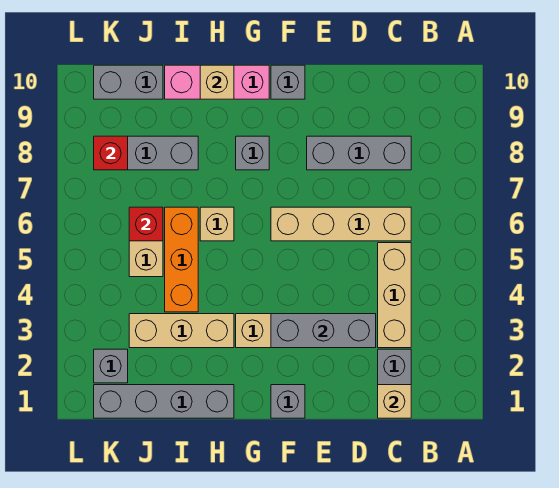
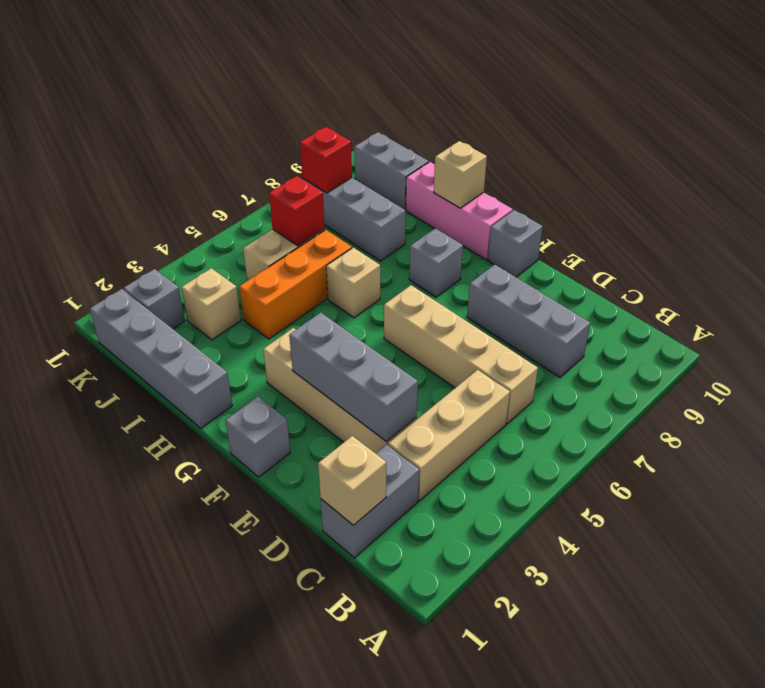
tan brick H3:J3 level 1 -> tan brick J3 level 1

